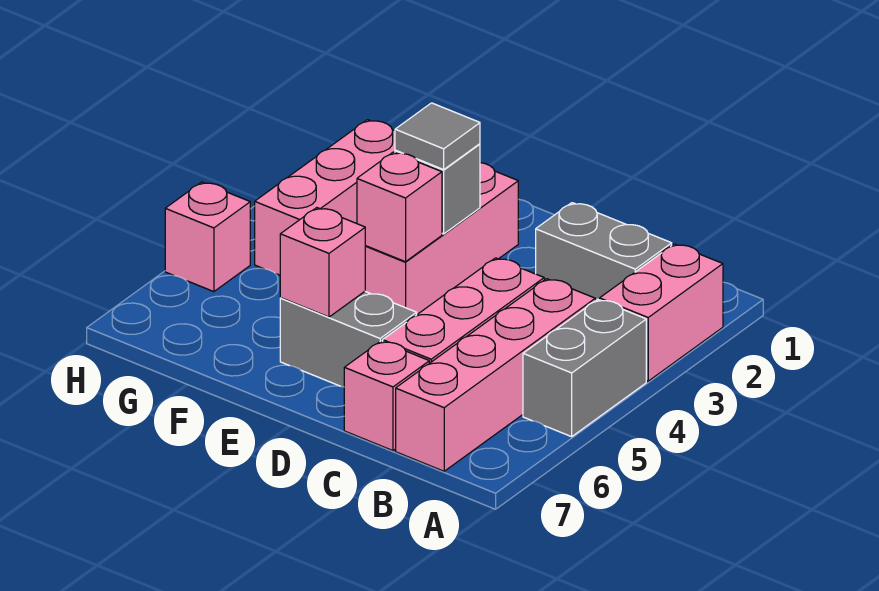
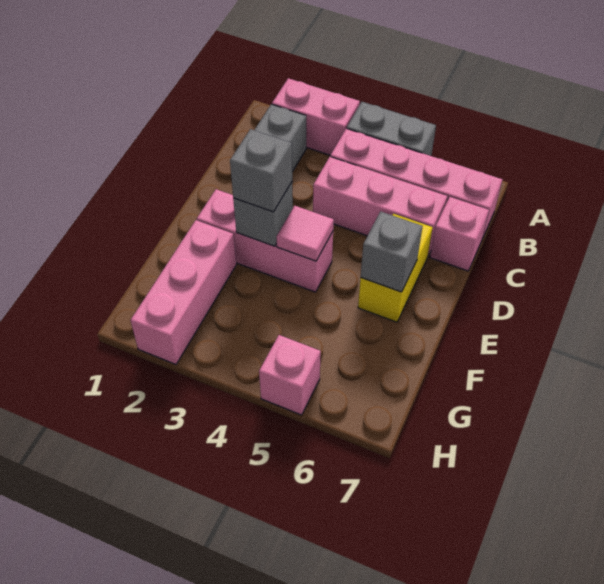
grey brick D6:E6 level 1 -> yellow brick D6:E6 level 1
grey tile E3 level 3 -> grey brick E3 level 3
pink brick E4 level 2 -> pink tile E4 level 2
pink brick E6 level 2 -> grey brick E6 level 2
pink brick G2:G4 level 1 -> pink brick F2:H2 level 1

